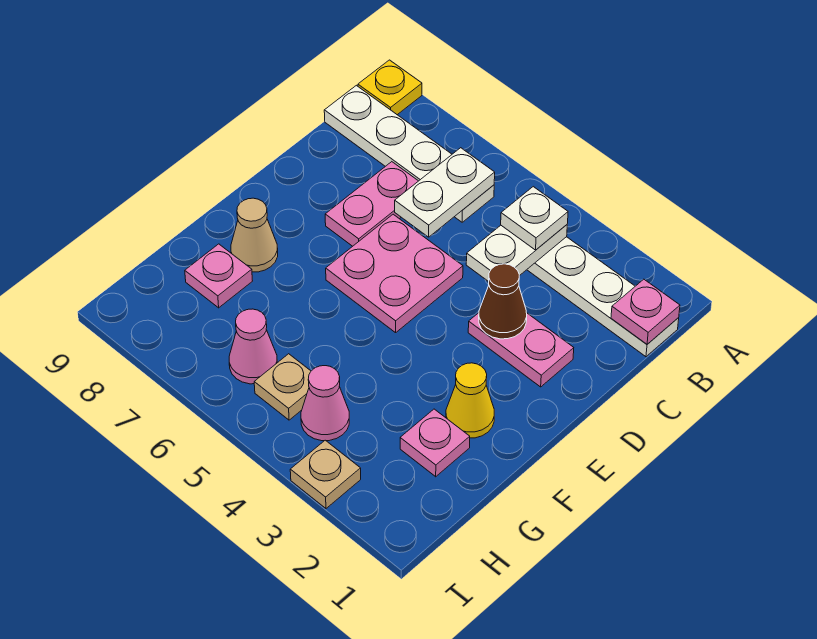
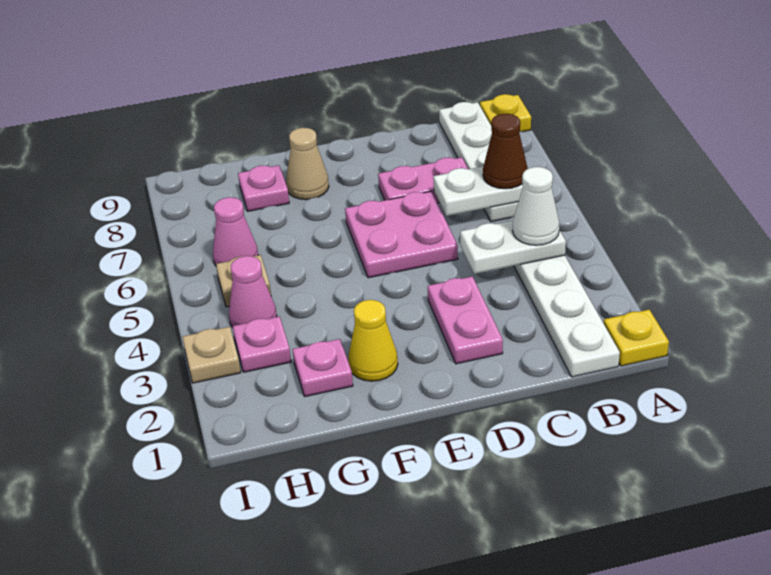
none -> yellow plate A1 level 1
pink plate B1 level 2 -> pink plate H3 level 1
white plate B4 level 3 -> white cone B4 level 3
brown cone D3 level 2 -> brown cone B6 level 3

